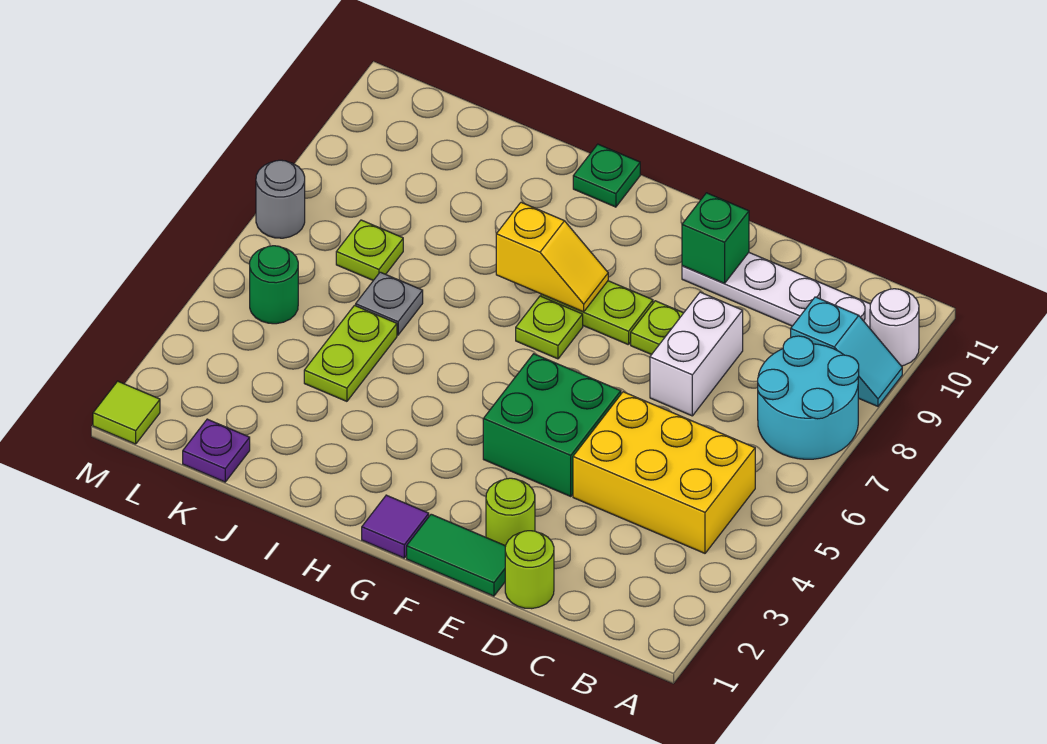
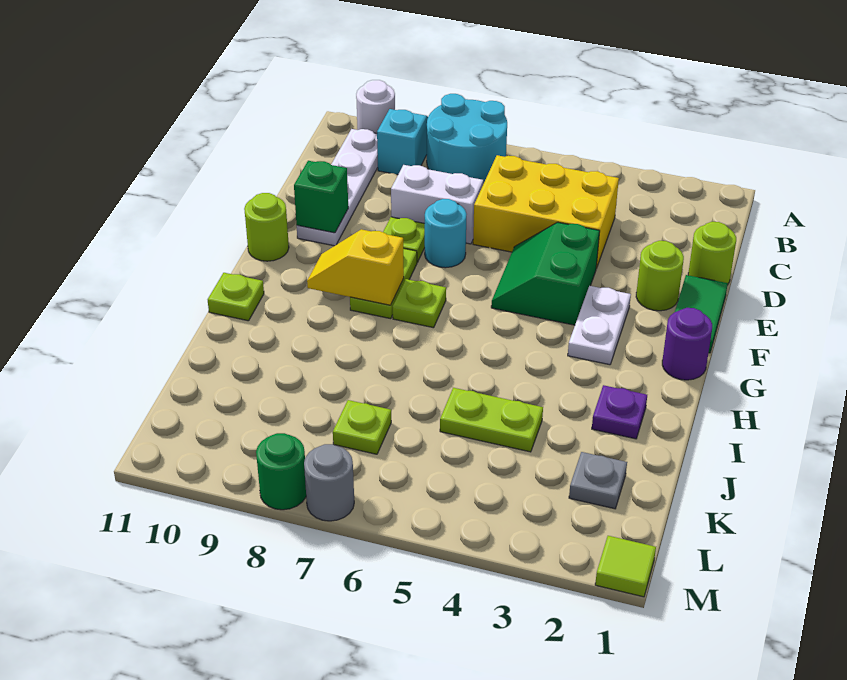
yellow brick B4:D5 level 1 -> yellow brick C4:D6 level 1
green brick E4:F5 level 1 -> green slope E4:F5 level 1 top 4
none -> cyan round brick E7 level 1
none -> white plate F3:G3 level 1
none -> lime round brick F11 level 1
purple tile G1 level 1 -> purple round brick G1 level 1
yellow slope G8:H8 level 2 top H -> yellow slope G8:G9 level 2 top 8
green plate H11 level 1 -> lime plate H11 level 1
grey plate J6 level 1 -> grey plate K2 level 1
purple plate K1 level 1 -> purple plate I2 level 1
green round brick L5 level 1 -> green round brick M8 level 1

